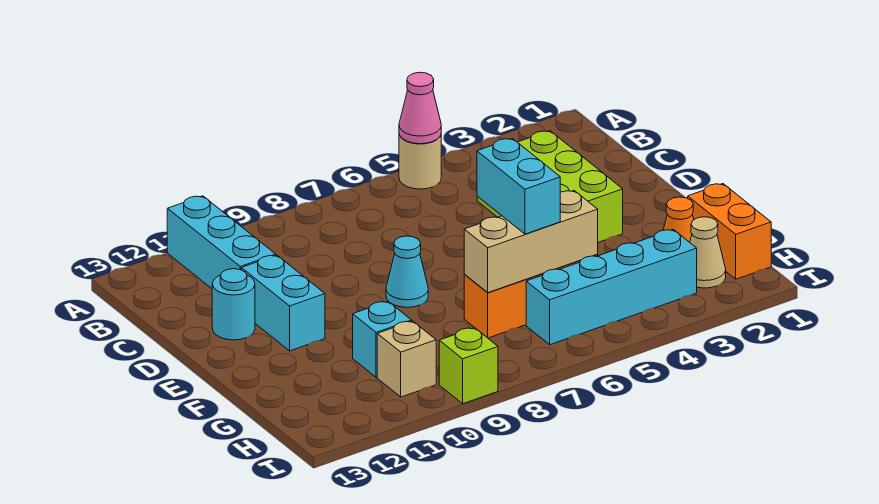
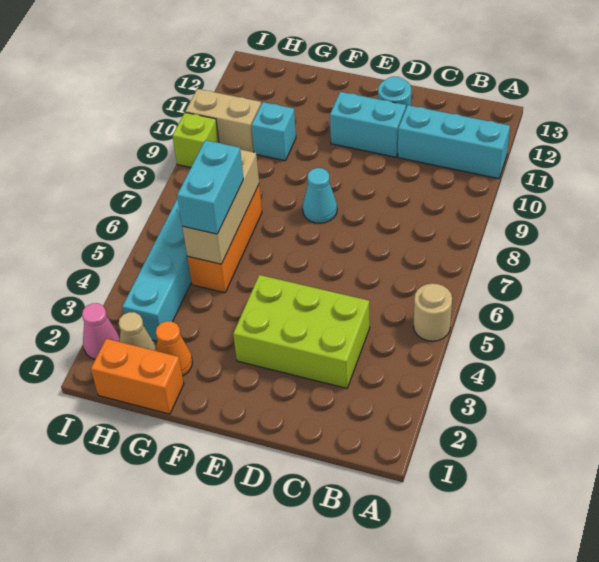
pink cone A5 level 2 -> pink cone I2 level 1
cyan brick F6:G6 level 3 -> cyan brick G5:G6 level 3
tan brick H10 level 1 -> tan brick H10:I10 level 1

